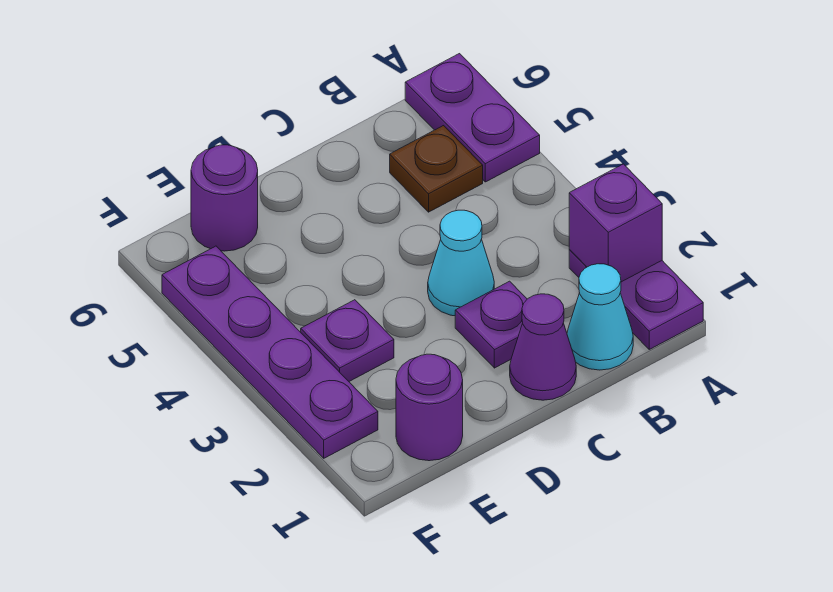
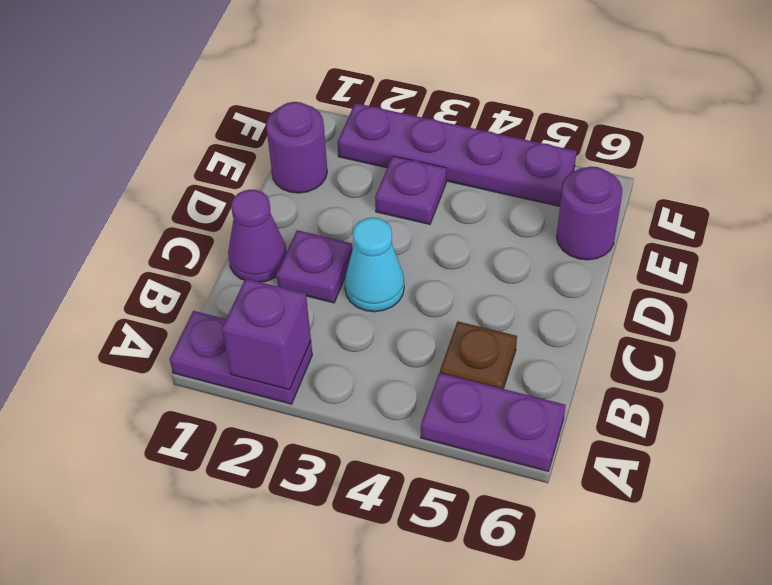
cyan cone B1 level 1 -> none

